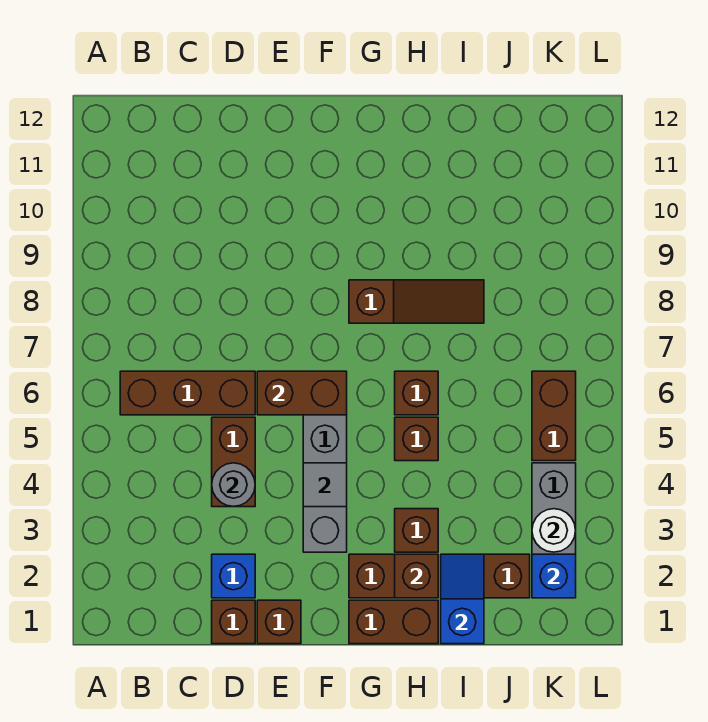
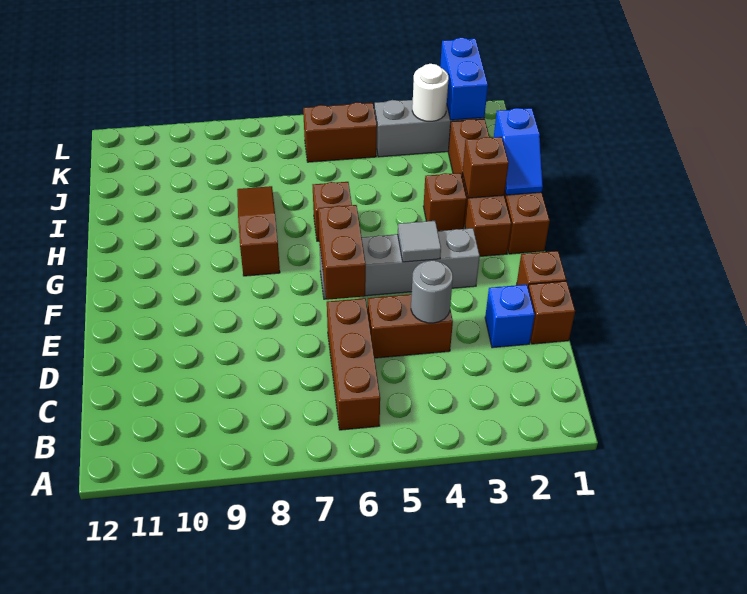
brown brick H5 level 1 -> none
blue slope I1:I2 level 2 top 1 -> blue slope H1:I1 level 2 top I
blue brick K2 level 2 -> blue brick K2:L2 level 2

